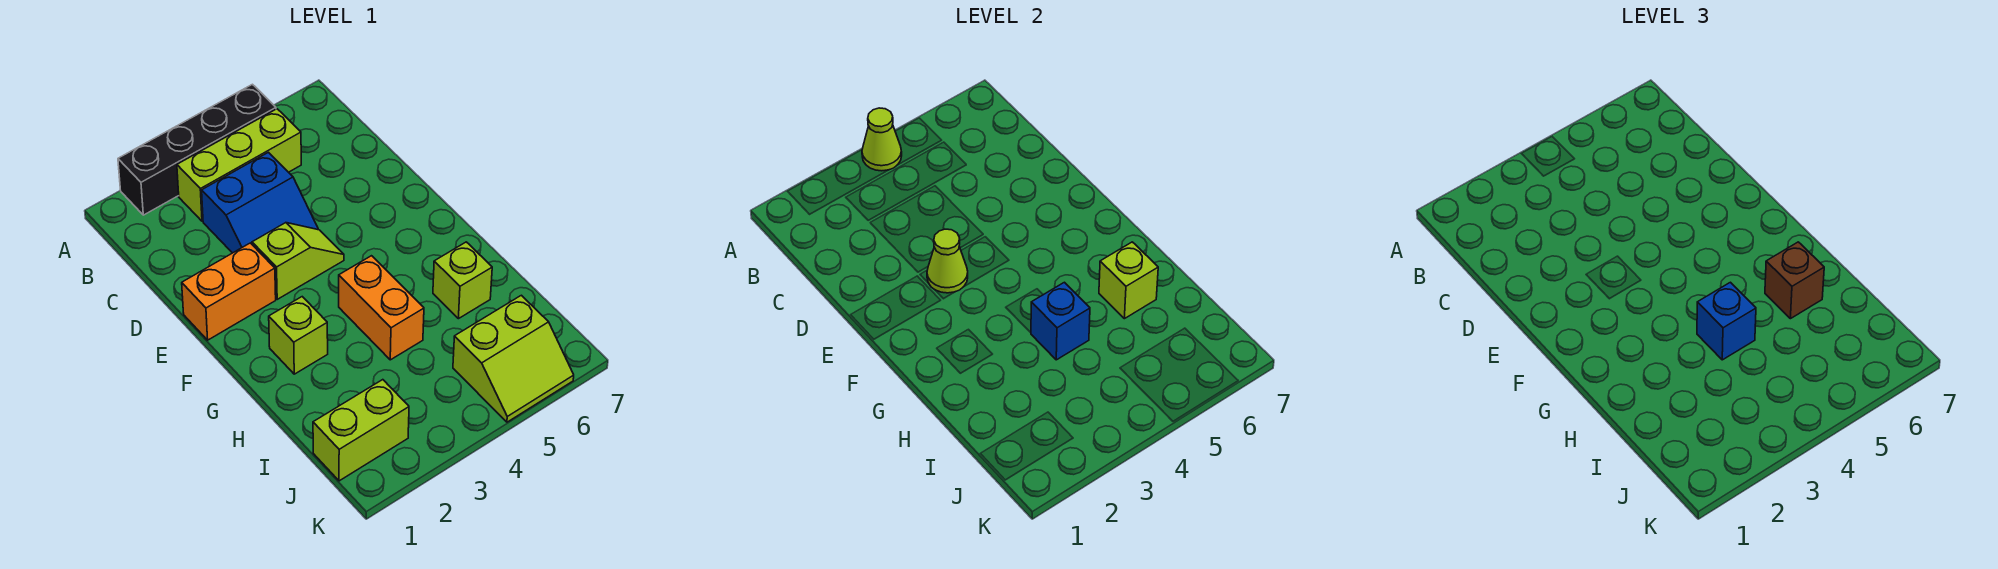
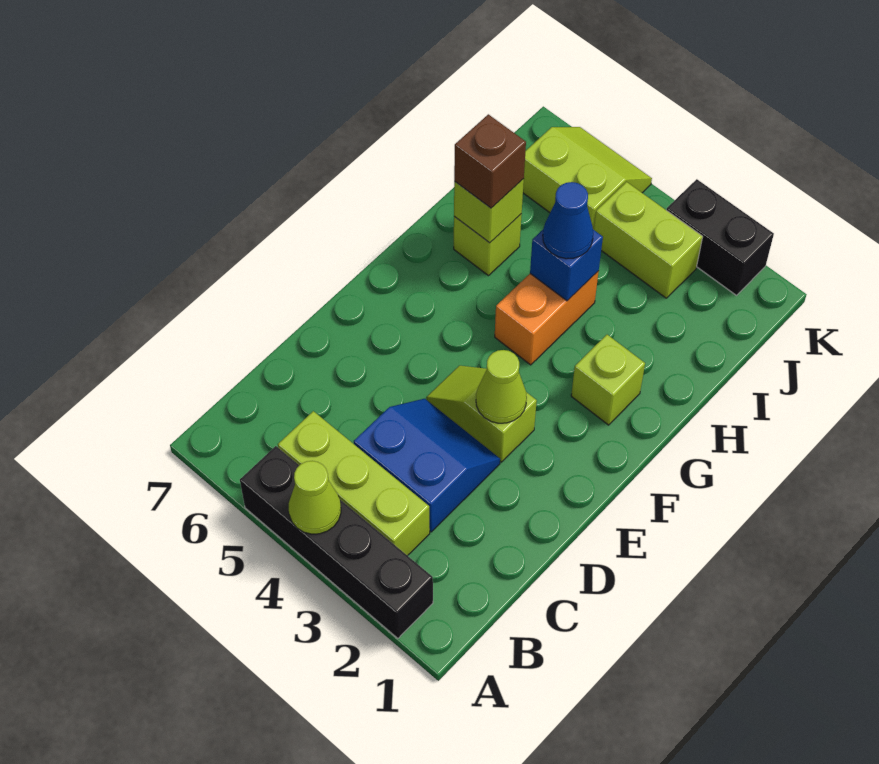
orange brick E1:E2 level 1 -> none
blue brick H4 level 3 -> blue cone H4 level 3
lime brick J1:J2 level 1 -> lime brick J3:J4 level 1
none -> black brick K2:K3 level 1

